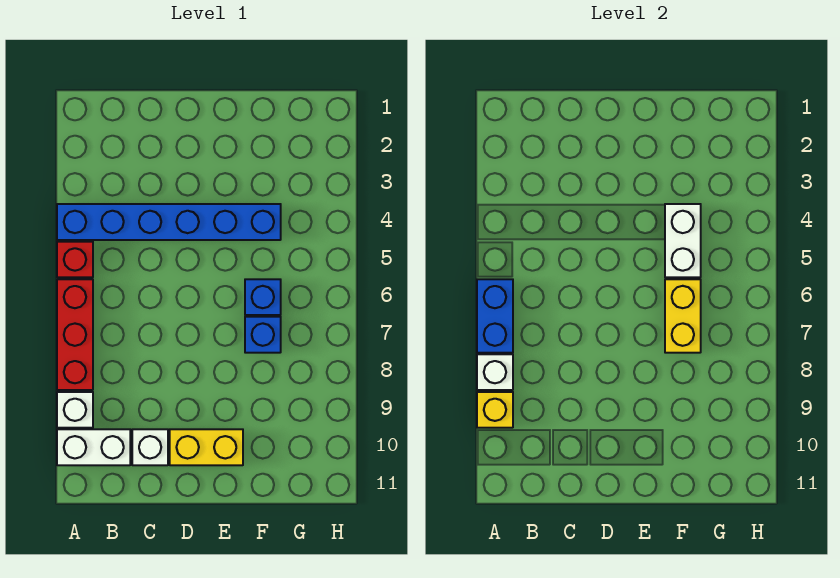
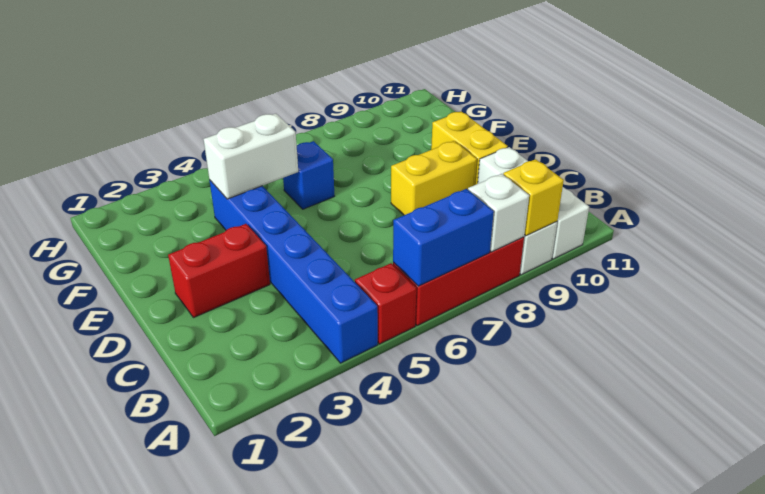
none -> red brick D2:D3 level 1
yellow brick F6:F7 level 2 -> yellow brick D8:D9 level 1
blue brick F7 level 1 -> none

